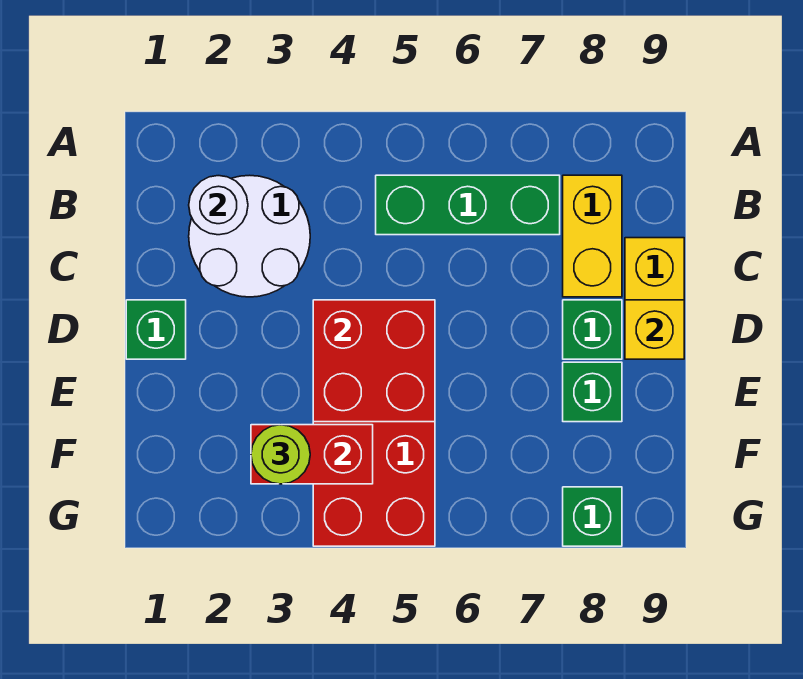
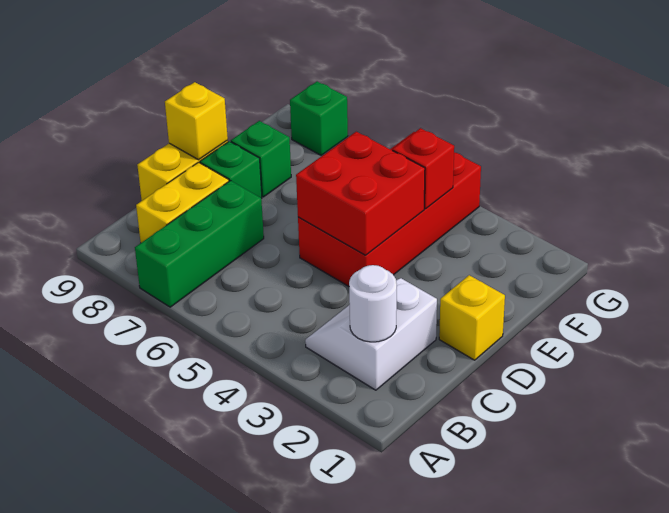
white round brick B2:C3 level 1 -> white slope B2:C3 level 1 top 2
green brick B5:B7 level 1 -> green brick A7:C7 level 1
green brick D1 level 1 -> yellow brick D1 level 1
red brick F3:F4 level 2 -> red brick F4 level 2
lime round brick F3 level 3 -> none

